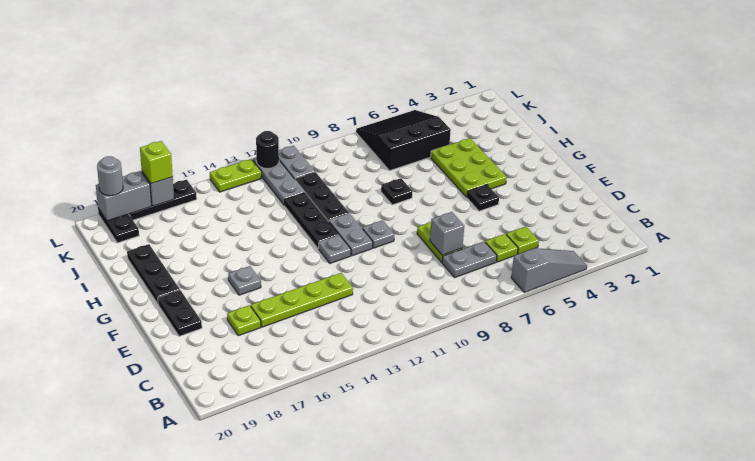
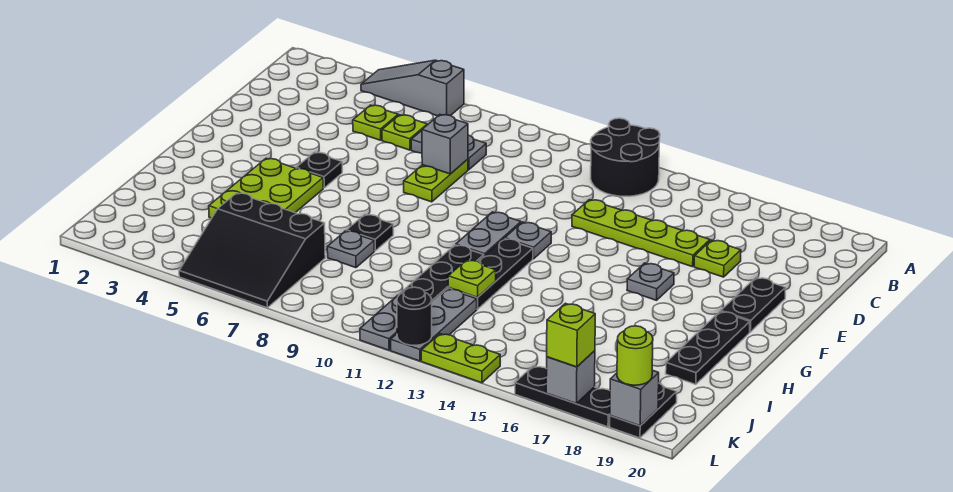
none -> black round brick A12:B13 level 1
grey plate F10 level 1 -> grey plate I8 level 1
none -> lime plate I12 level 2
grey brick L18:L19 level 2 -> grey brick L19 level 2
grey round brick L19 level 3 -> lime round brick L19 level 3

